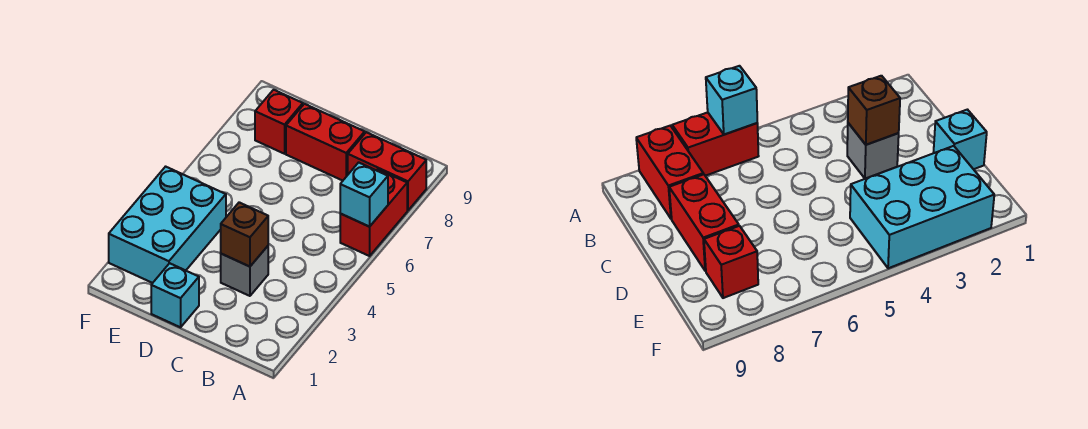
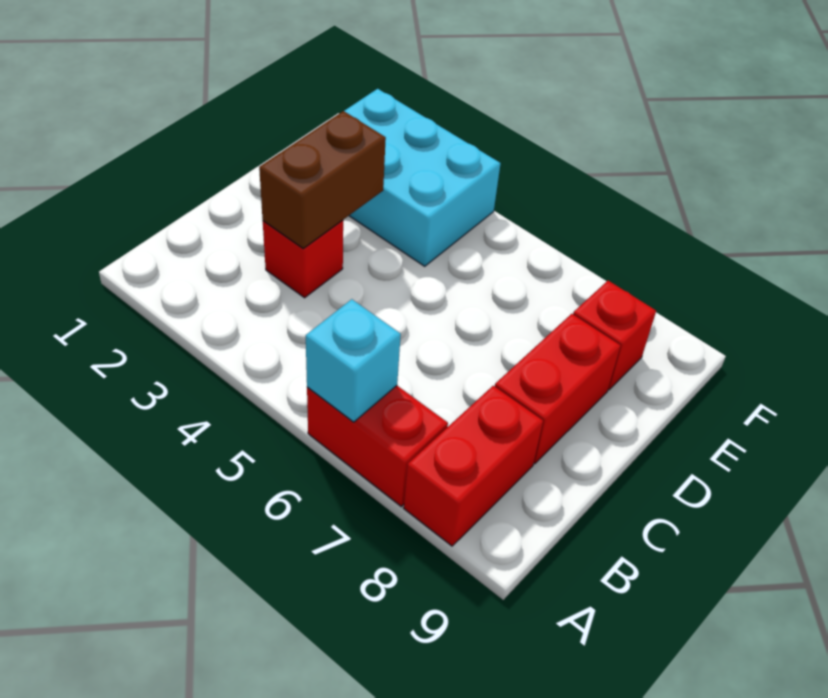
grey brick C3 level 1 -> red brick C3 level 1
brown brick C3 level 2 -> brown brick C3:D3 level 2
cyan brick D1 level 1 -> none

